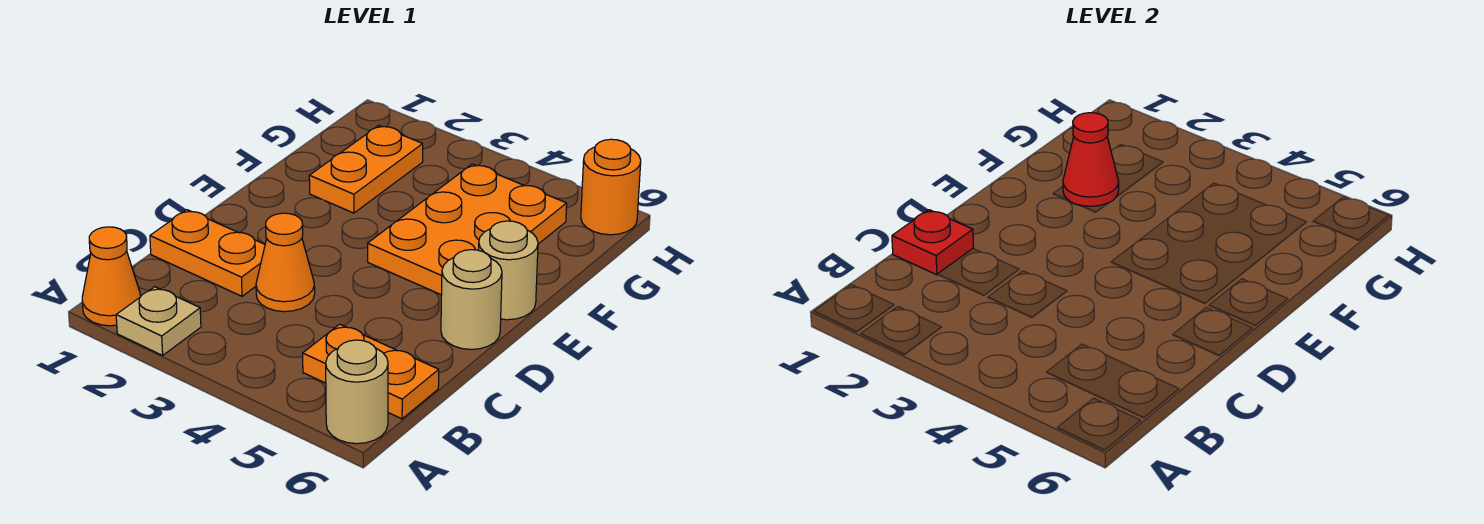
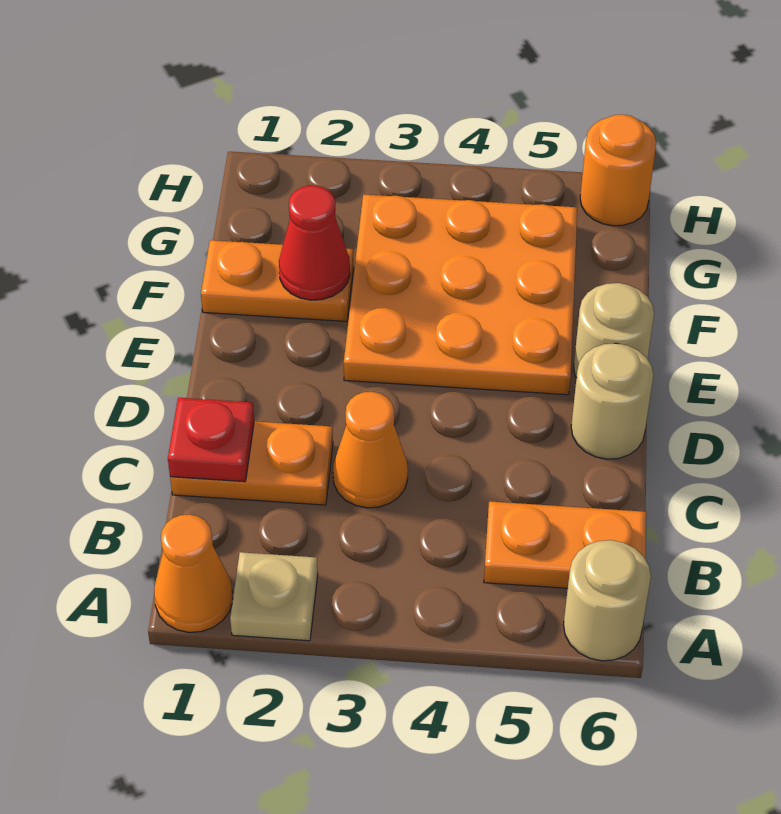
orange plate E4:G5 level 1 -> orange plate E3:G5 level 1
orange plate F2:G2 level 1 -> orange plate F1:F2 level 1

